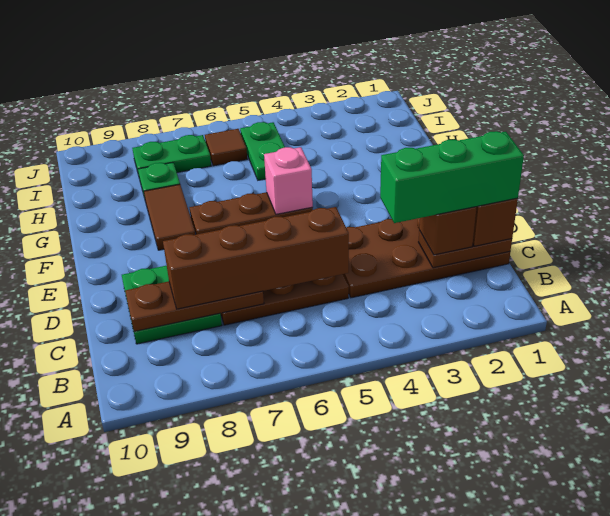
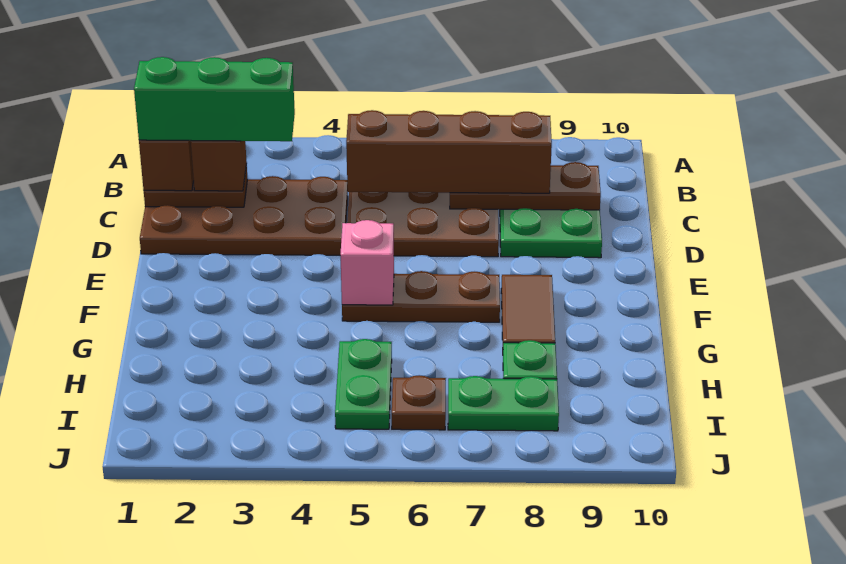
brown tile I6 level 1 -> brown plate I6 level 1

